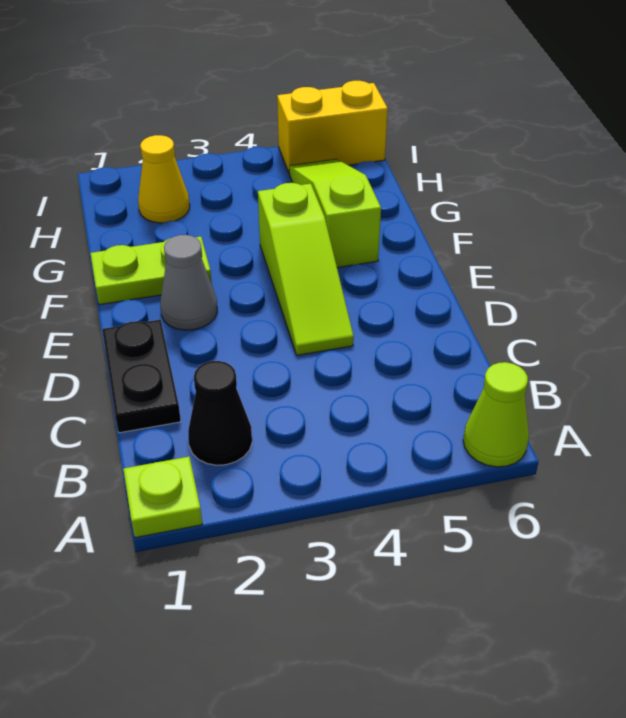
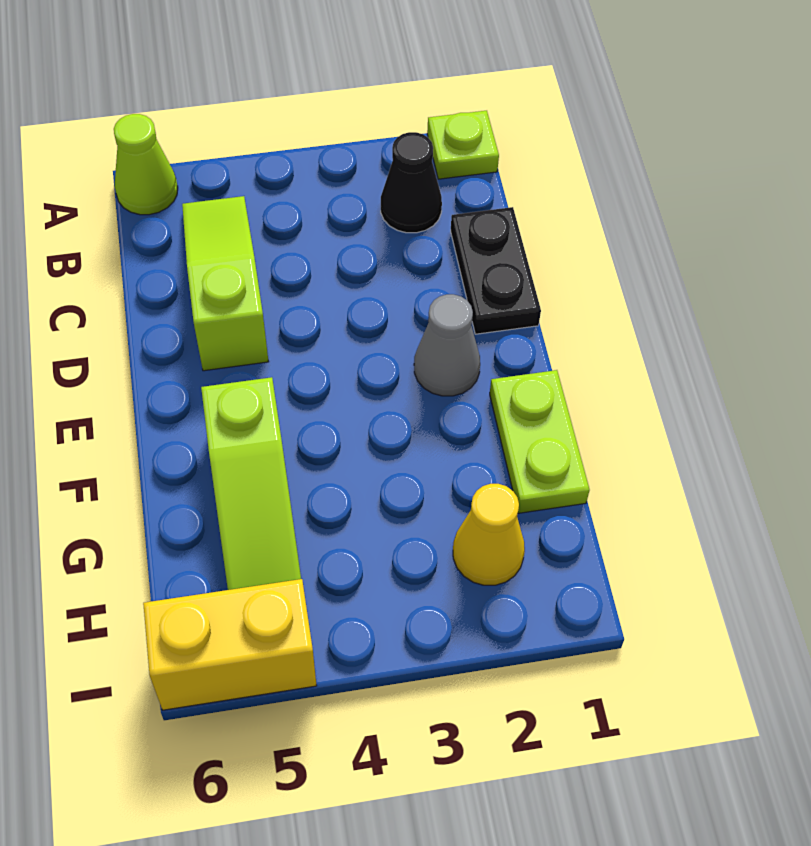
lime slope D4:F4 level 1 top F -> lime slope B5:D5 level 1 top D
lime plate F1:F2 level 1 -> lime plate F1:G1 level 1

